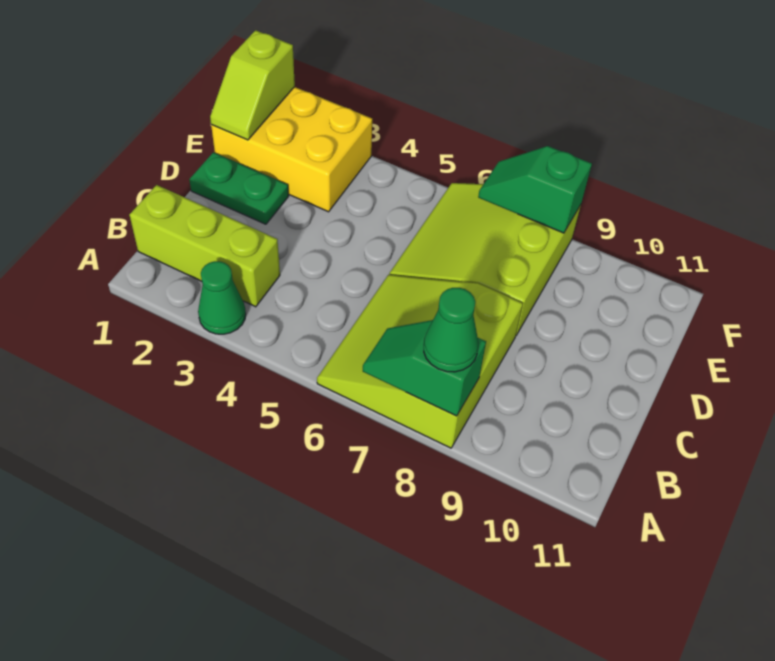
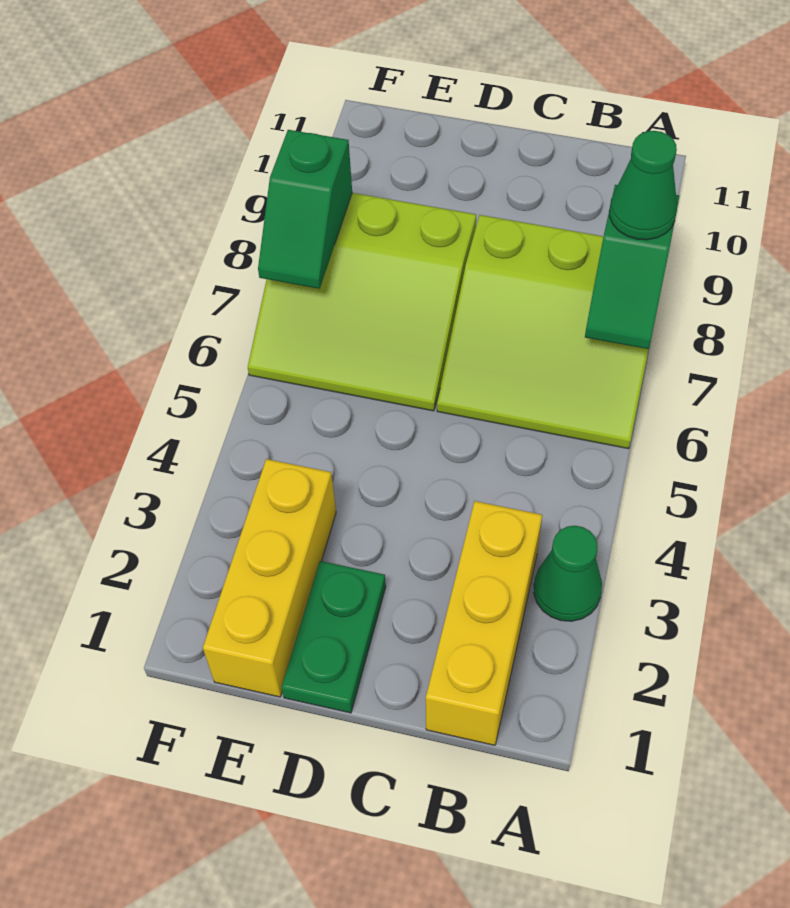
lime brick B1:B3 level 1 -> yellow brick B1:B3 level 1
yellow brick E1:F3 level 1 -> yellow brick E1:E3 level 1
lime slope E1:F1 level 2 top F -> none

